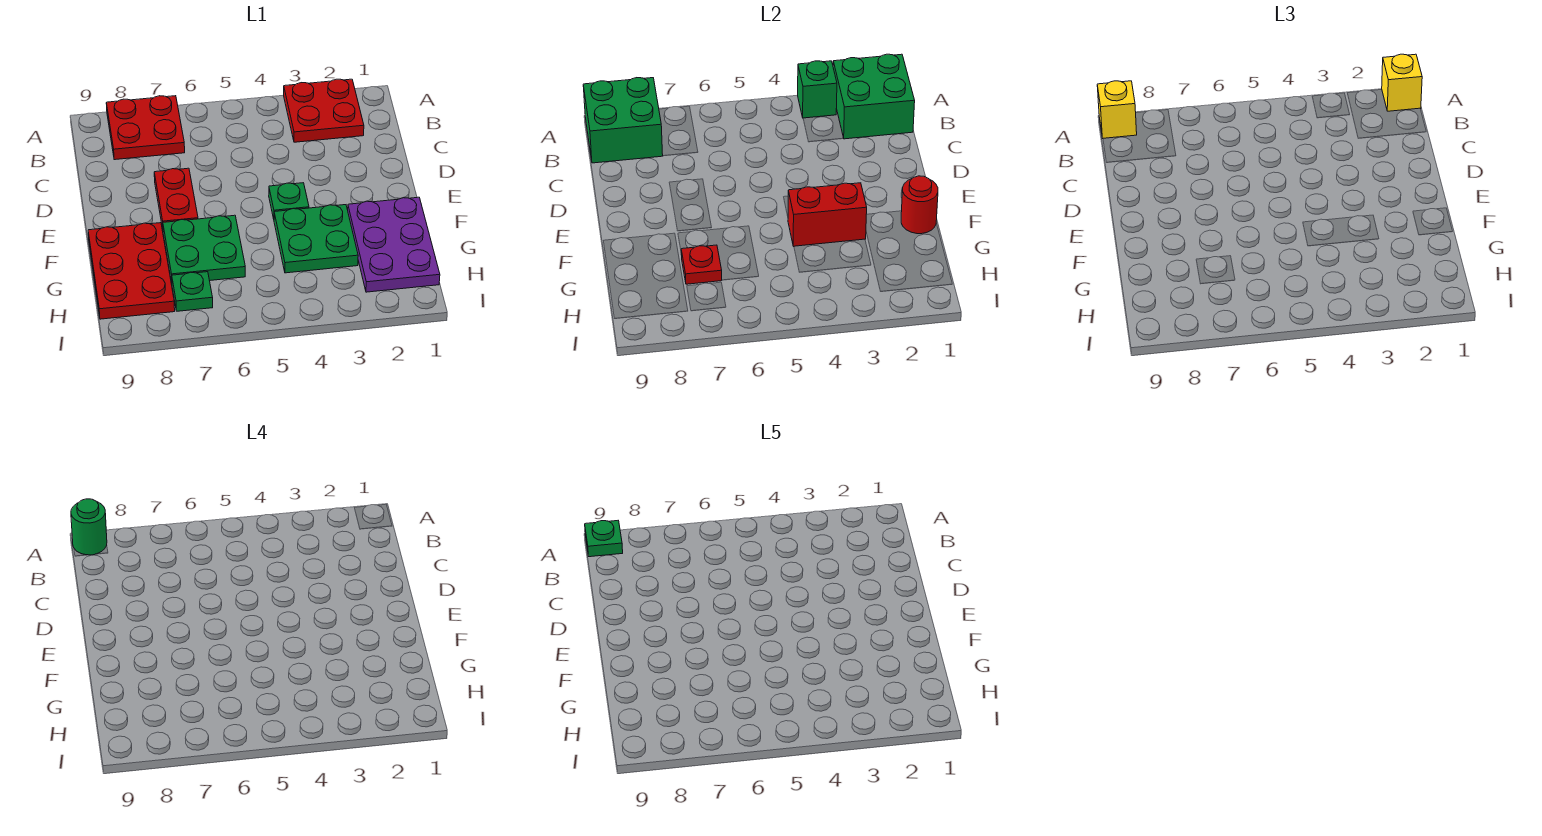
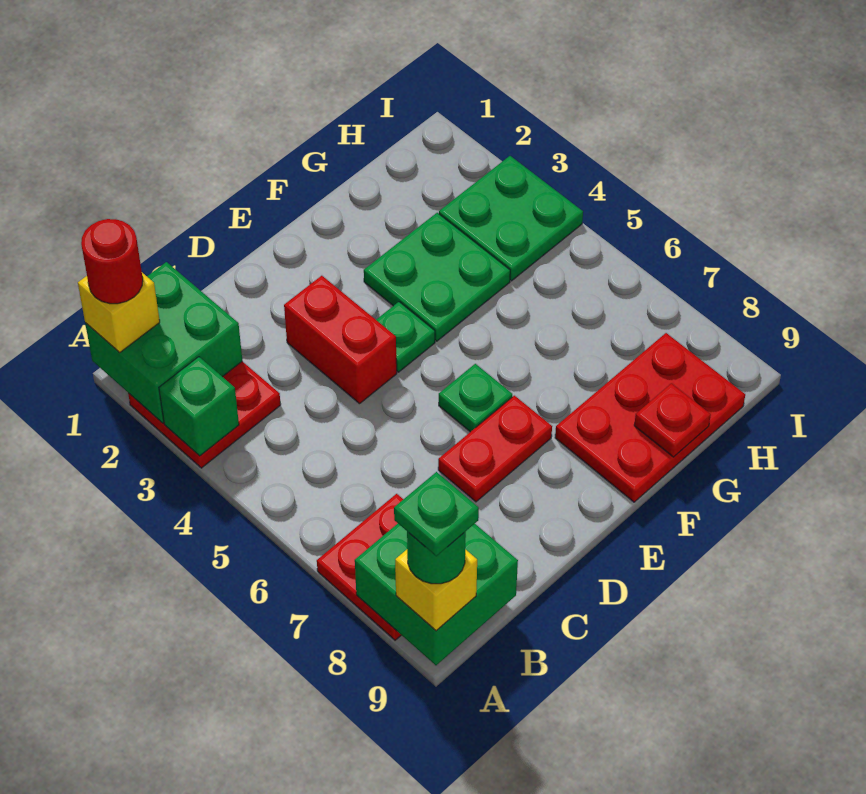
purple plate F1:H2 level 1 -> none
red round brick F1 level 2 -> red round brick A1 level 4
red brick F3:F4 level 2 -> red brick D3:D4 level 1
green plate F6:G7 level 1 -> green plate H3:I4 level 1
red plate G7 level 2 -> red plate G9 level 2
green plate H7 level 1 -> green plate E6 level 1

